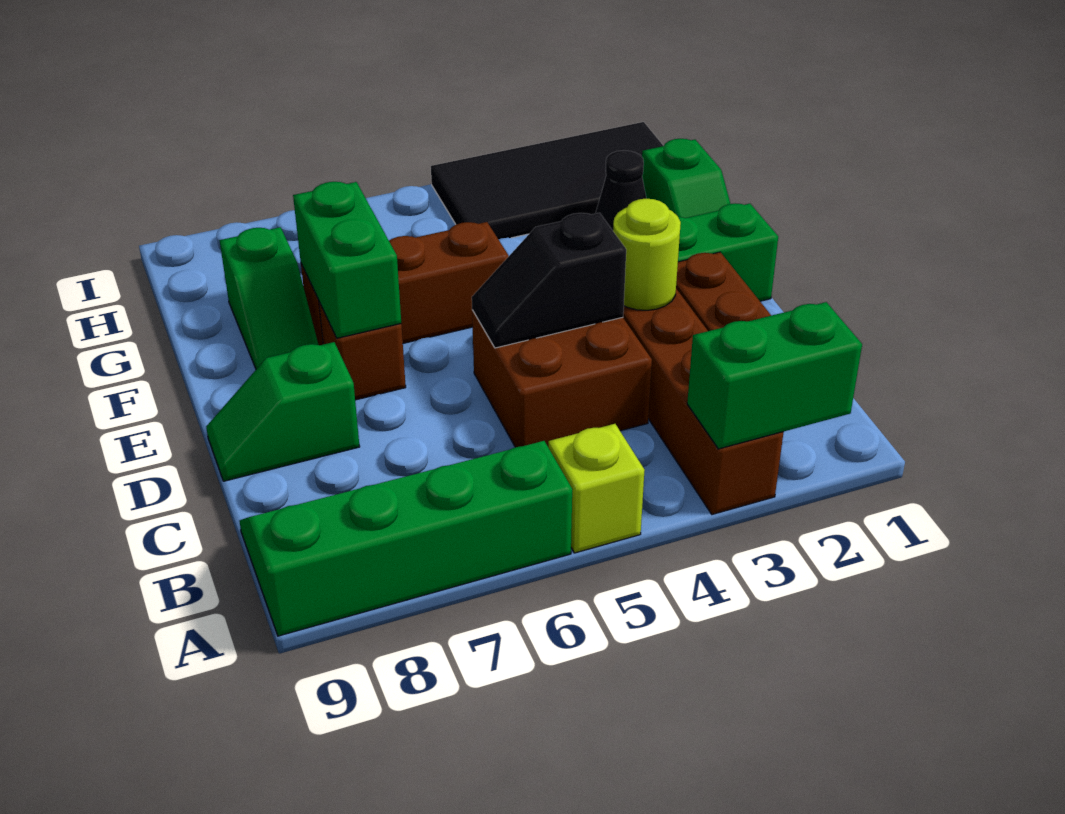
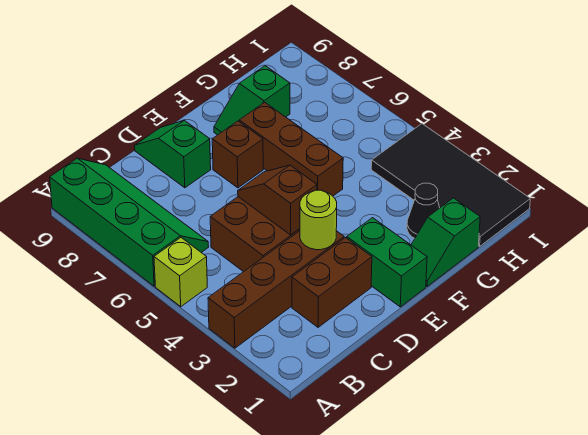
green brick A2:A3 level 2 -> none
black slope D4:D5 level 2 top 4 -> brown slope D4:D5 level 2 top 4
green brick E7:F7 level 2 -> none

